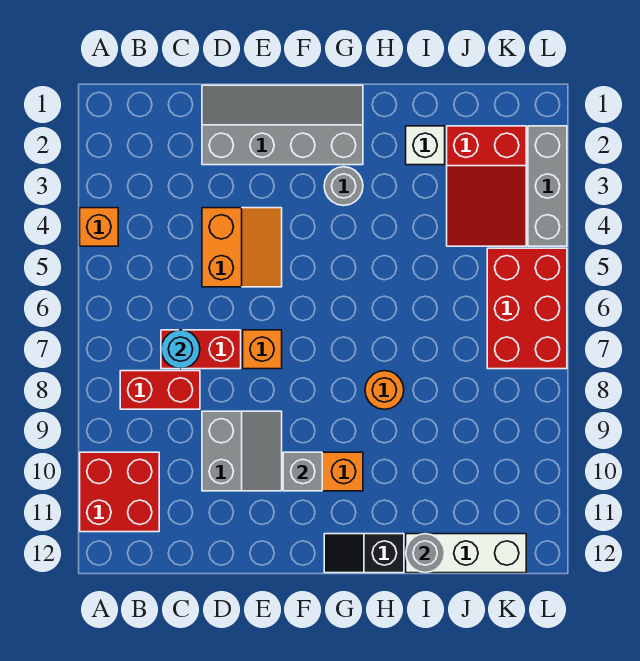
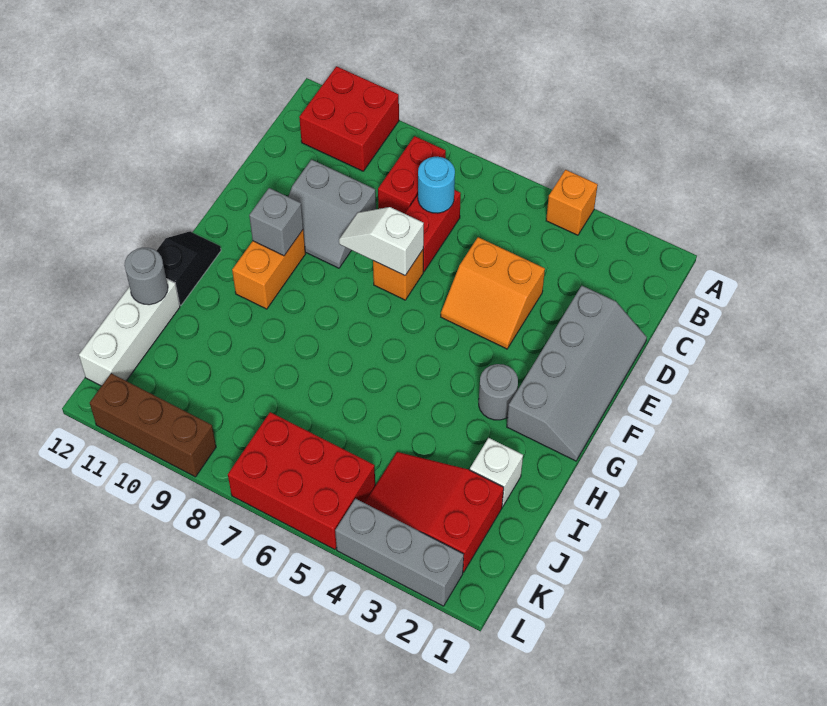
none -> white slope E7:E8 level 2 top 7
orange round brick H8 level 1 -> none
none -> brown brick L9:L11 level 1

